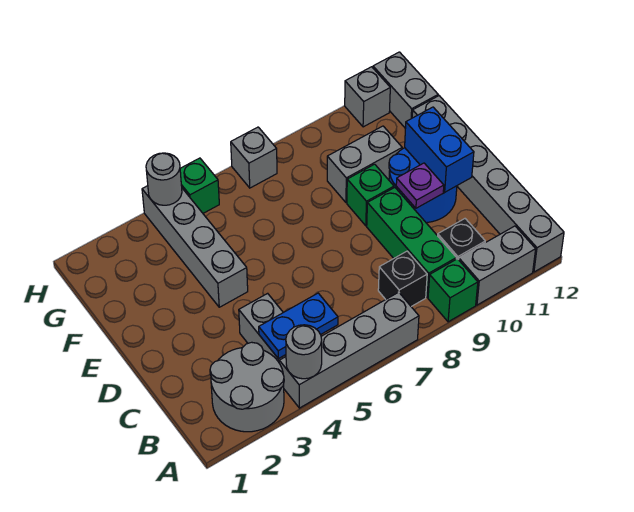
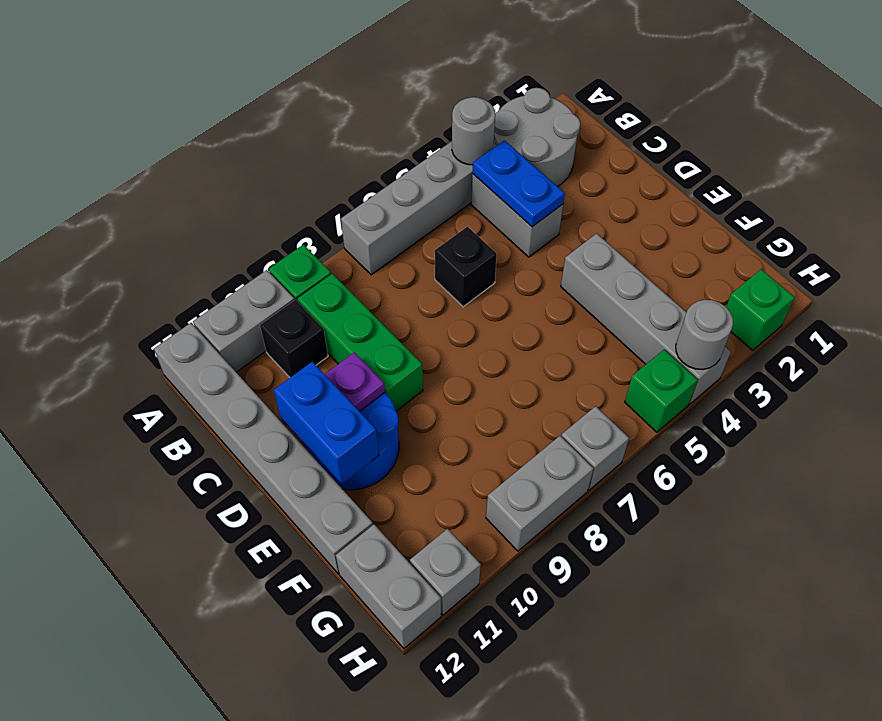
blue plate B4:B5 level 2 -> blue plate B4:C4 level 2
black brick B8 level 1 -> black brick C6 level 1
green brick E9 level 1 -> green brick H2 level 1
grey brick F9:F10 level 1 -> grey brick H8:H9 level 1

